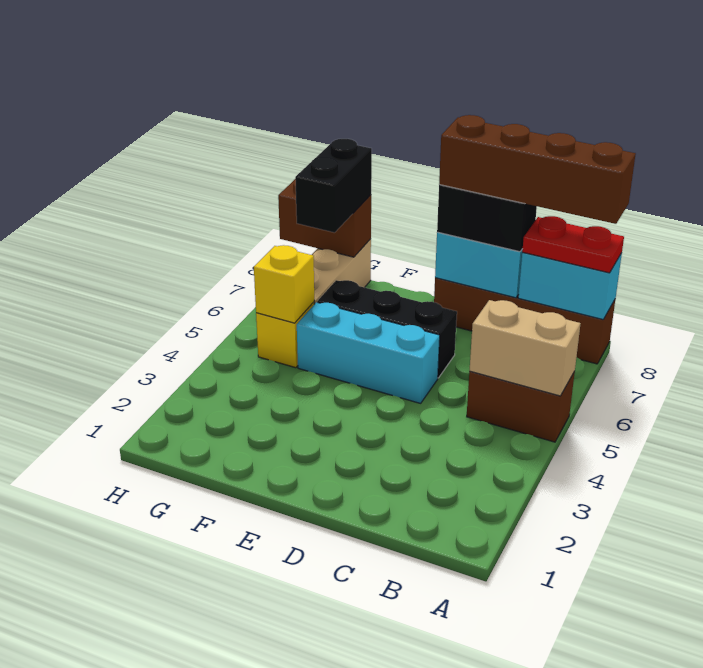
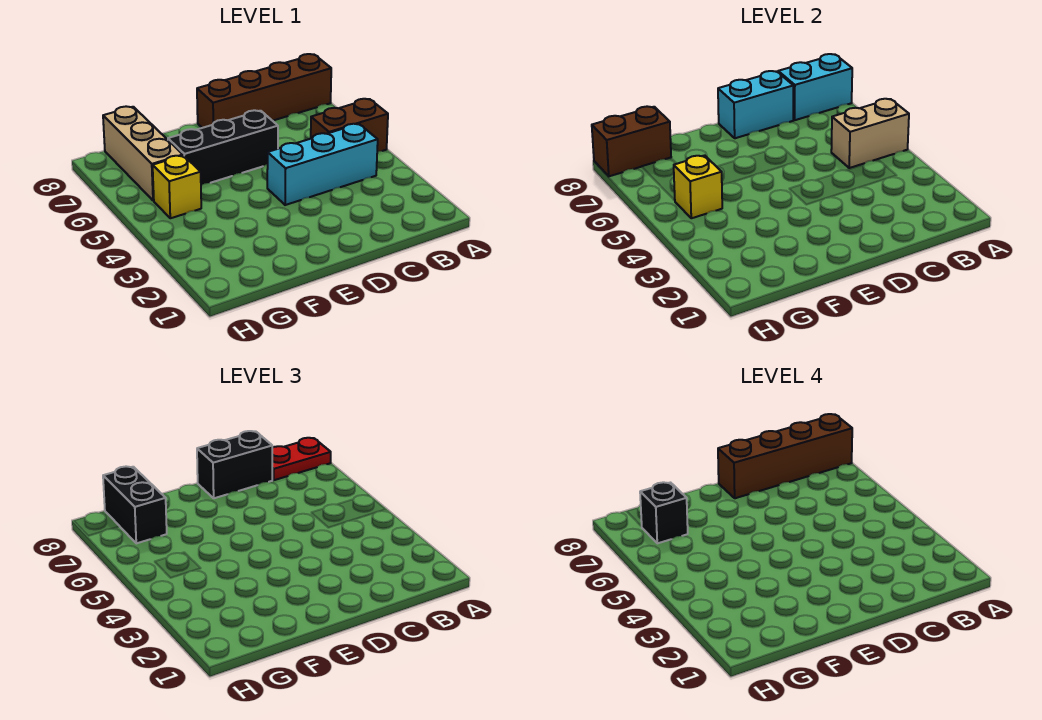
cyan brick D5:F5 level 1 -> cyan brick B4:D4 level 1
none -> black brick G7 level 4

